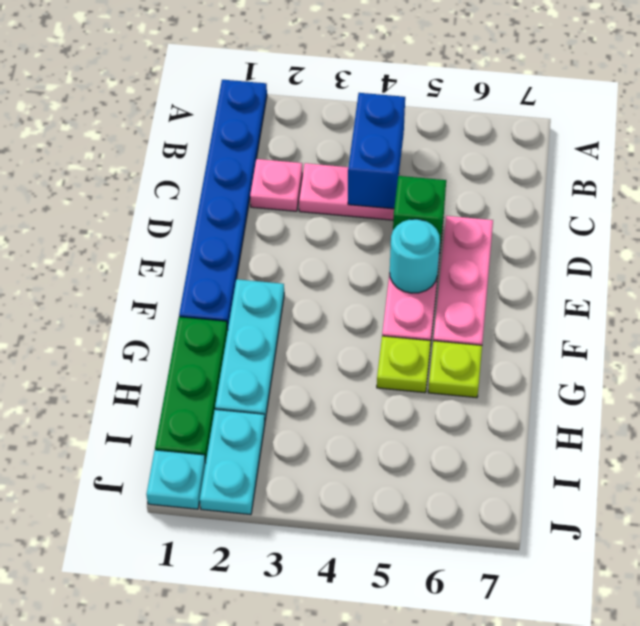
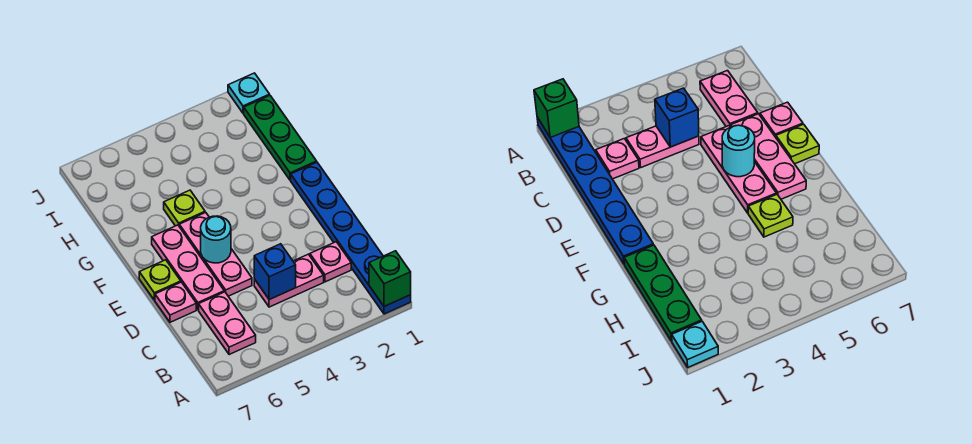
blue brick B4:C4 level 2 -> blue brick C4 level 2
none -> pink plate B6:C6 level 1
green brick D5 level 2 -> green brick A1 level 2
none -> pink plate D7 level 1
cyan plate F2:H2 level 1 -> none
lime plate G6 level 1 -> lime plate E7 level 1
cyan plate I2:J2 level 1 -> none

